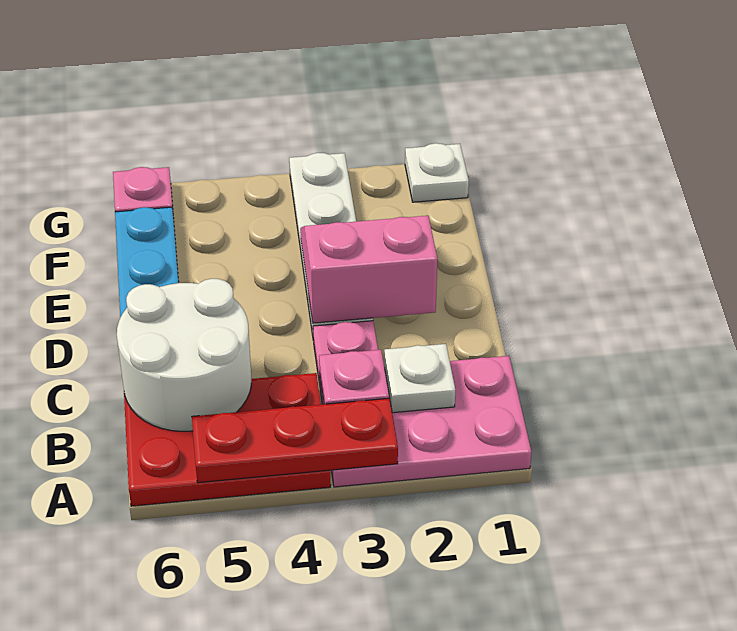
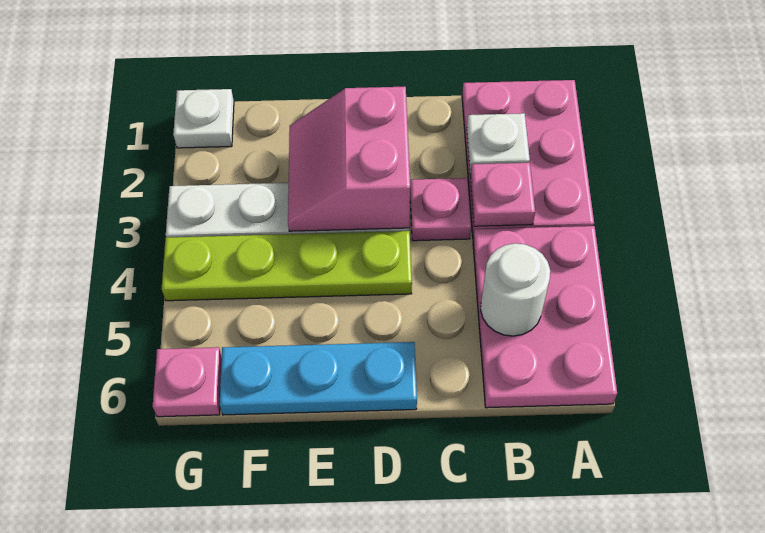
red plate A3:A5 level 2 -> none
red plate A4:B6 level 1 -> pink plate A4:B6 level 1
white round brick B5:C6 level 2 -> white round brick B5 level 2
none -> lime plate D4:G4 level 1

